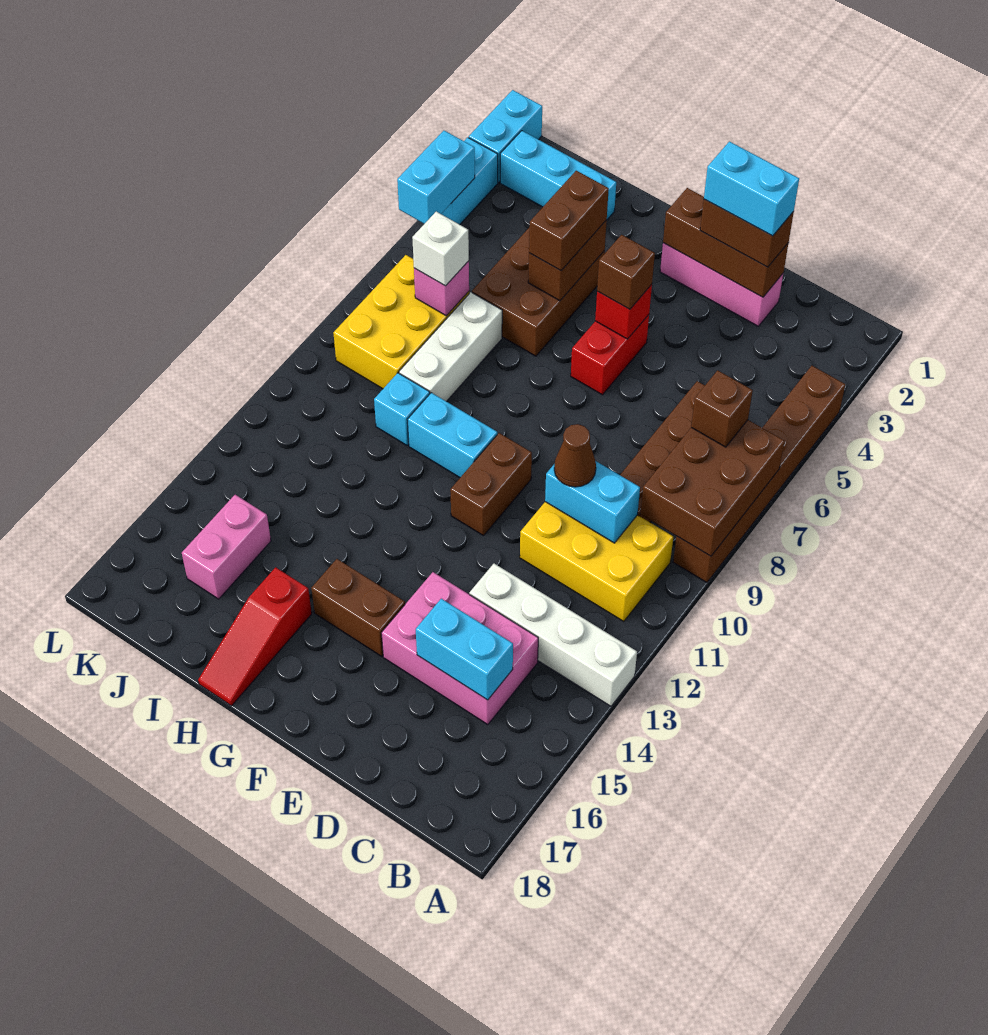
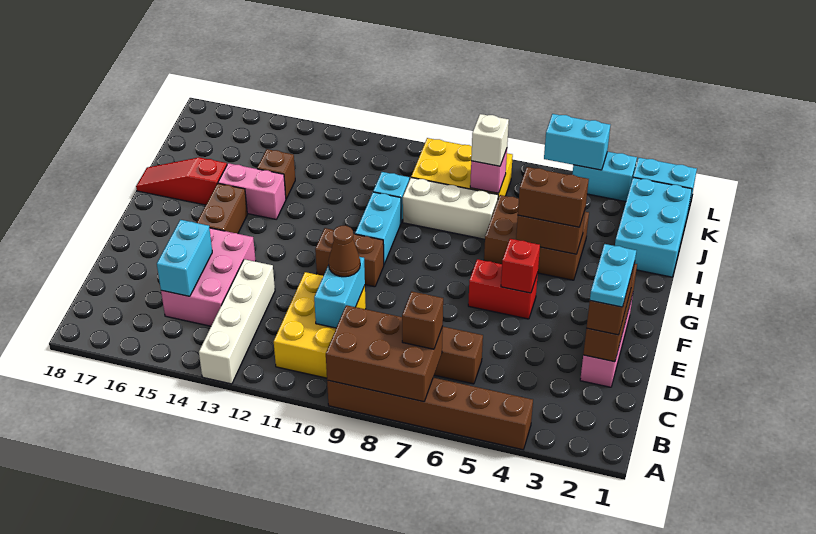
cyan brick D2:E2 level 4 -> cyan plate D2:E2 level 4
brown brick F5 level 3 -> brown brick I14 level 1
cyan brick I2:K2 level 1 -> cyan brick I1:K2 level 1
pink brick J15:J16 level 1 -> pink brick H14:H15 level 1

